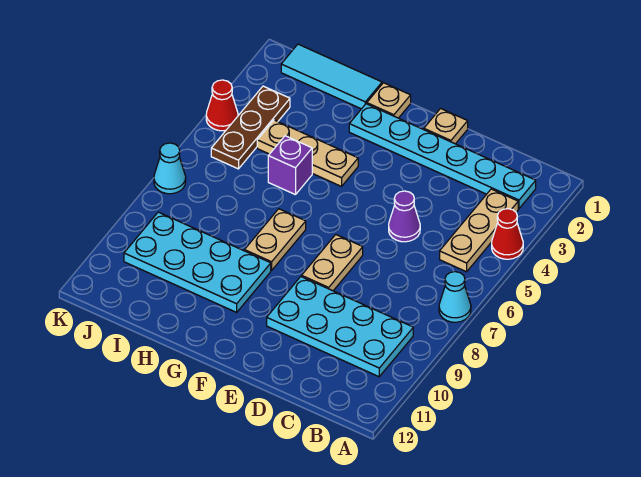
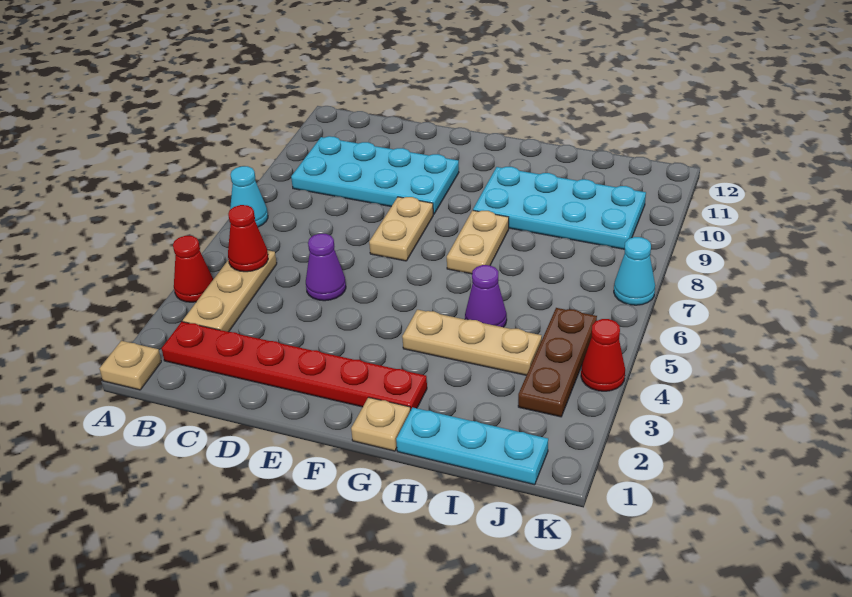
cyan plate B2:G2 level 1 -> red plate B2:G2 level 1
none -> red cone B5 level 2
tan plate E1 level 1 -> tan plate A1 level 1
cyan tile H1:J1 level 1 -> cyan plate H1:J1 level 1
purple brick H5 level 1 -> purple cone H5 level 1

